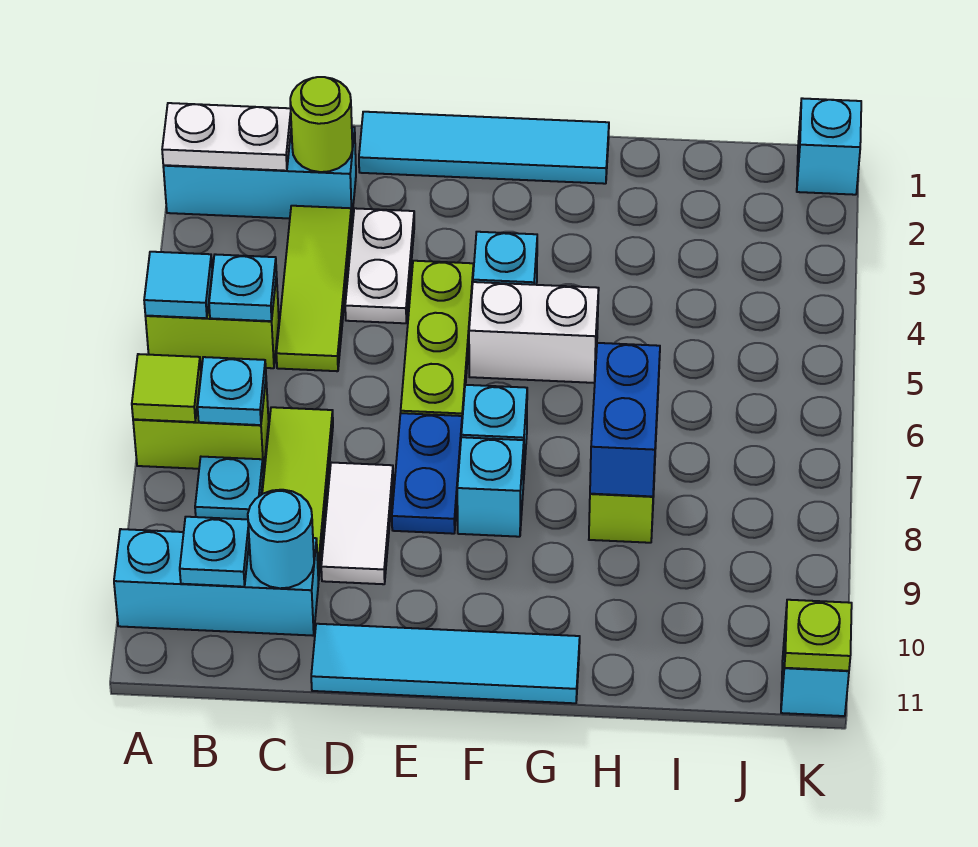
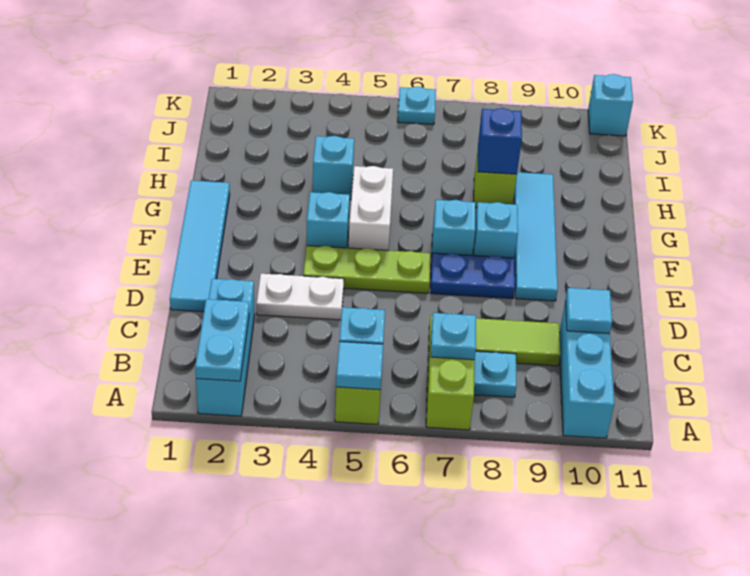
white plate A2:B2 level 2 -> cyan plate A2:B2 level 2
lime tile A7 level 2 -> none
cyan plate B10 level 2 -> cyan plate K6 level 1
lime round brick C2 level 2 -> none
lime tile C3:C5 level 1 -> none
cyan round brick C10 level 2 -> cyan tile C10 level 2
white tile D8:D9 level 1 -> none
cyan tile D11:G11 level 1 -> cyan tile E9:H9 level 1
blue brick H7:H8 level 2 -> blue brick H8 level 2
cyan brick K1 level 1 -> cyan brick H4 level 1
lime plate K11 level 2 -> none

